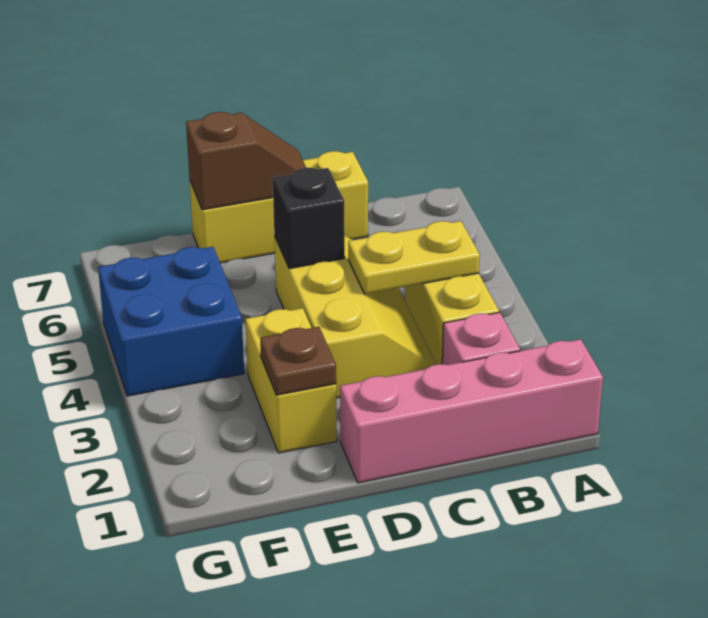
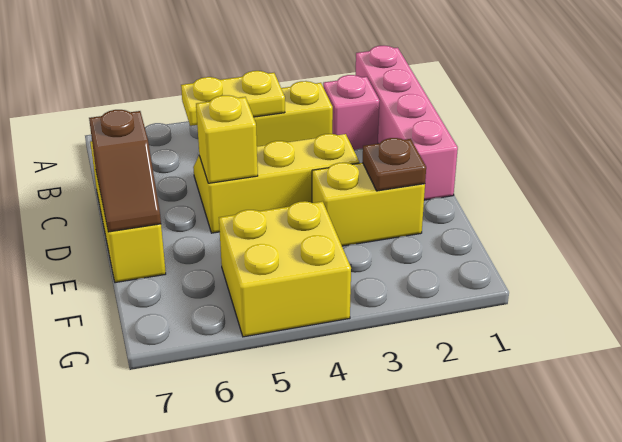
yellow plate B4:C4 level 2 -> yellow plate B4:B5 level 2
black brick D5 level 2 -> yellow brick D5 level 2
brown slope D7:E7 level 2 top E -> brown slope D7:E7 level 2 top D
blue brick F4:G5 level 1 -> yellow brick F4:G5 level 1

